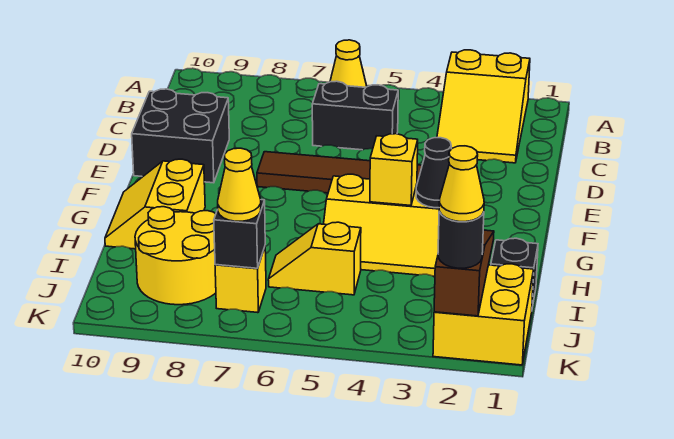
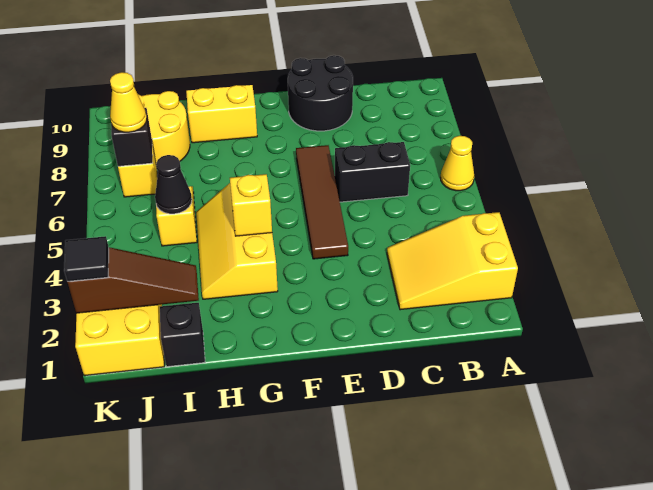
black brick C5:C6 level 1 -> black brick C6:D6 level 1
black brick D9:E10 level 1 -> black round brick D9:E10 level 1
black cone G3 level 2 -> black cone I5 level 2
black round brick K2 level 3 -> black tile K2 level 3
yellow cone K2 level 4 -> none

